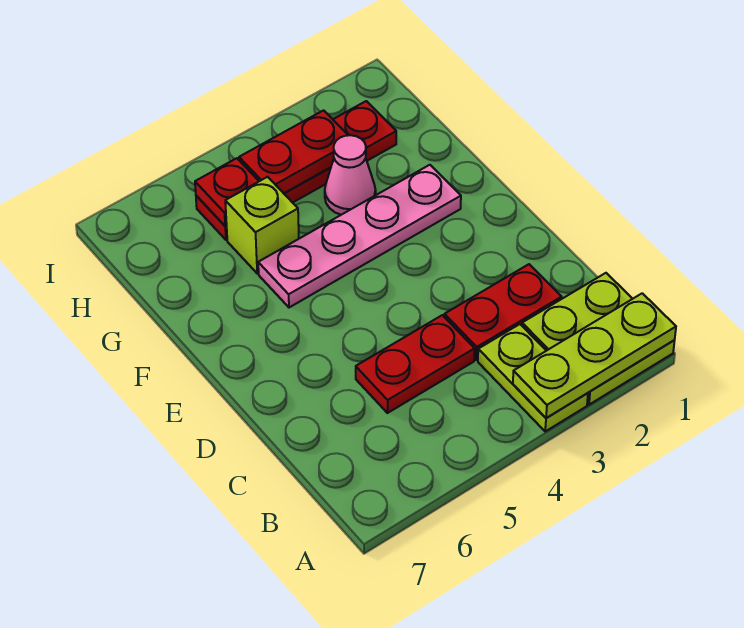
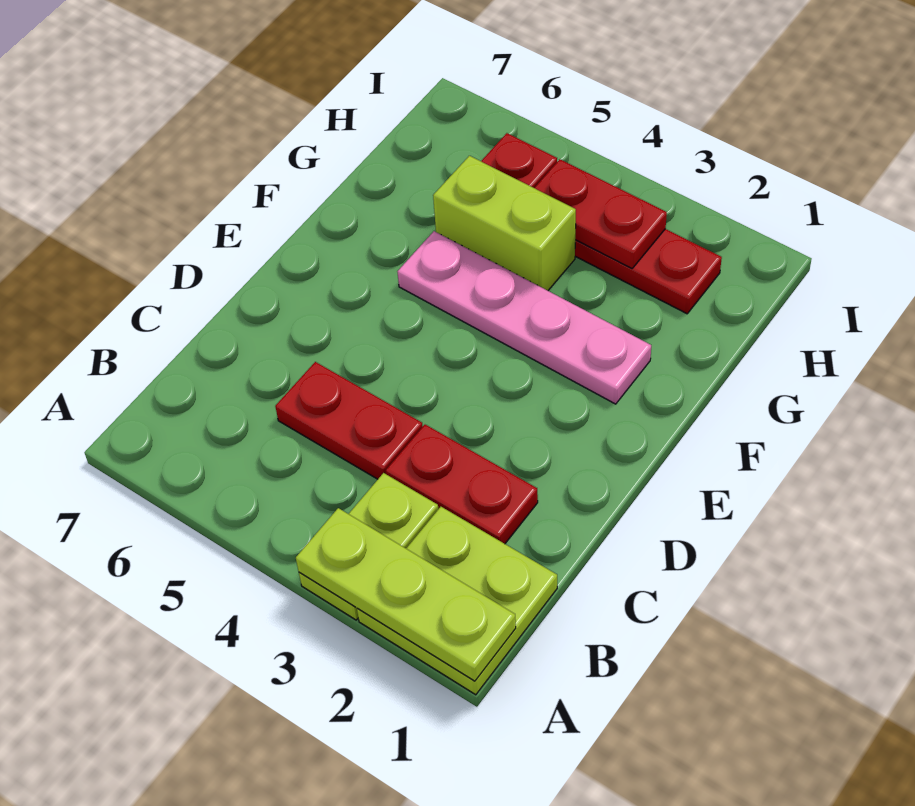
pink cone G3 level 1 -> none
lime brick G5 level 1 -> lime brick G4:G5 level 1

